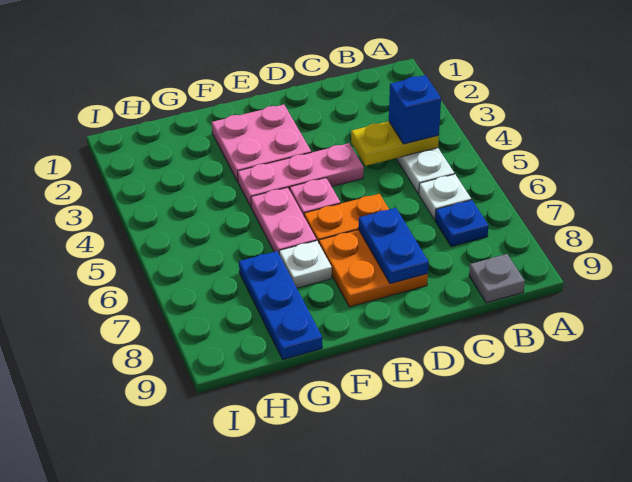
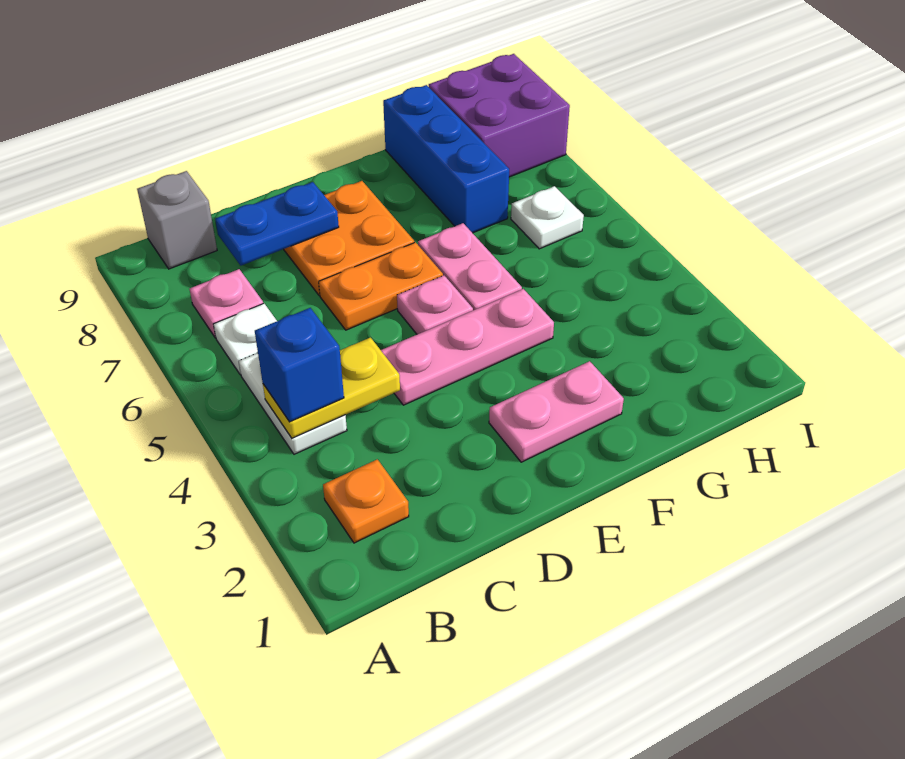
none -> orange plate B2 level 1
blue plate B7 level 1 -> pink plate B7 level 1
grey plate B9 level 1 -> grey brick B9 level 1
blue plate D7:D8 level 2 -> blue plate C8:D8 level 2
pink plate E2:F3 level 1 -> pink plate E2:F2 level 1
white plate F7 level 1 -> white plate H6 level 1
blue plate G7:G9 level 1 -> blue brick G7:G9 level 1
none -> purple brick H8:I9 level 1

